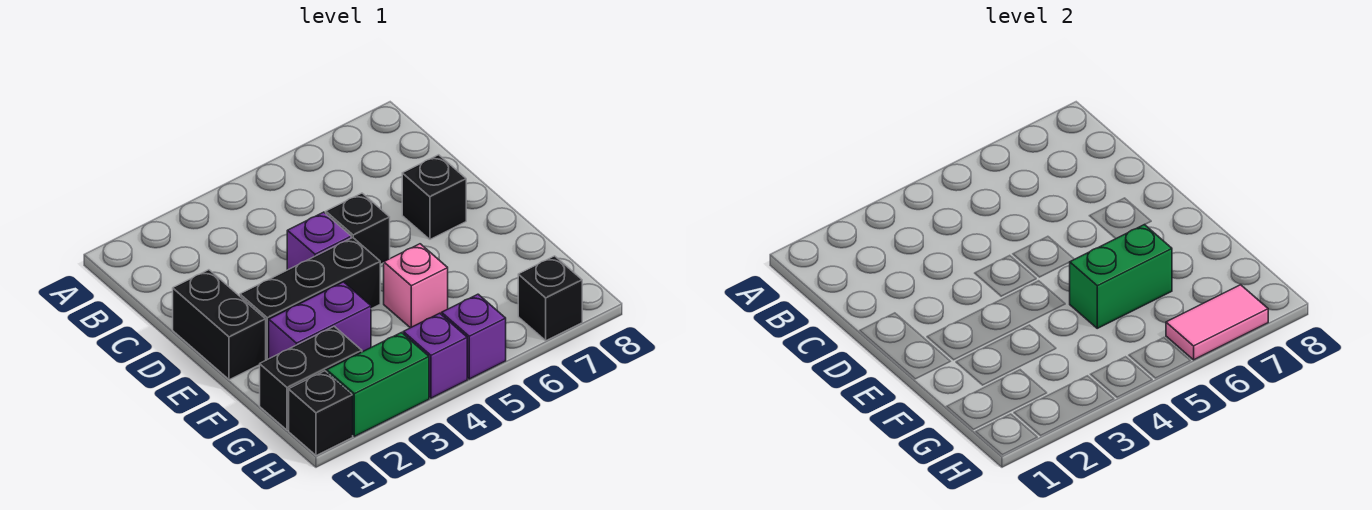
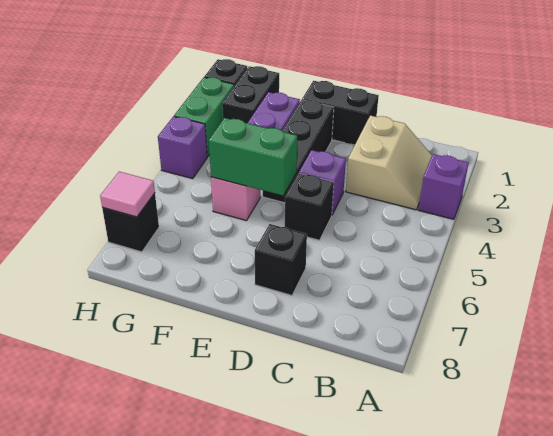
none -> tan slope B2:C3 level 1 top C
green brick F5:F6 level 2 -> green brick E5:F5 level 2
purple brick H5 level 1 -> purple brick A3 level 1
pink tile H6:H7 level 2 -> pink tile H7 level 2

